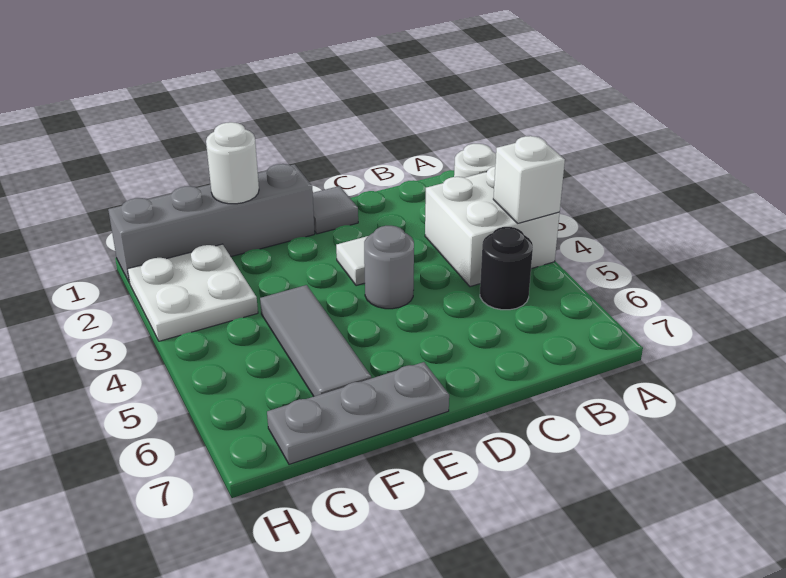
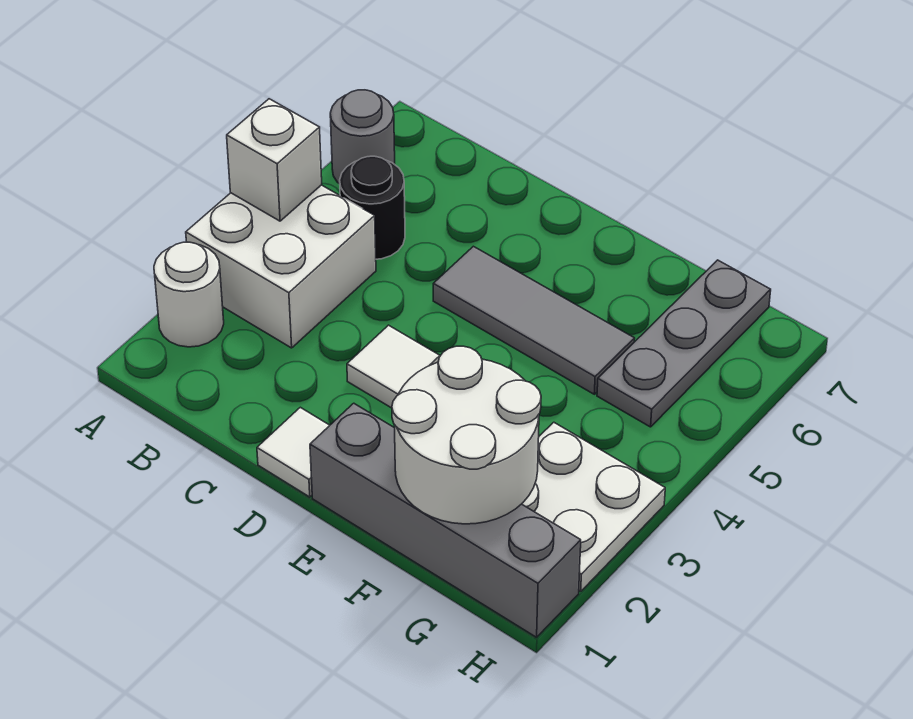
grey tile D1 level 1 -> white tile D1 level 1
grey round brick D4 level 1 -> grey round brick A6 level 1
grey plate E7:G7 level 1 -> grey plate G5:G7 level 1
white round brick F1 level 2 -> white round brick F1:G2 level 2
grey tile F4:F6 level 1 -> grey tile D5:F5 level 1

